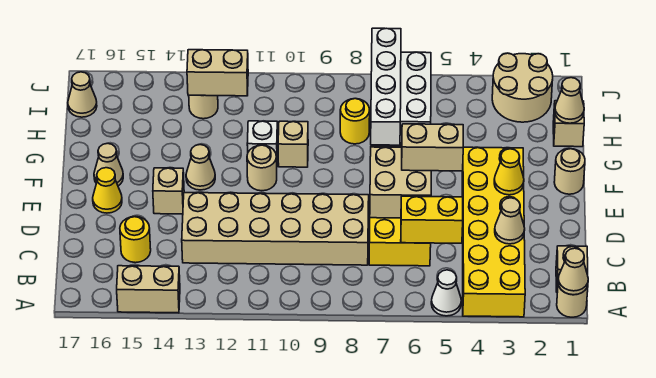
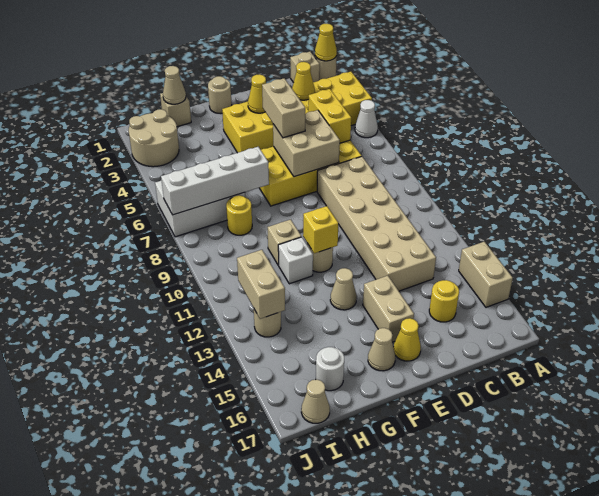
tan cone A1 level 2 -> yellow cone A1 level 2
tan cone C3 level 2 -> yellow cone C3 level 2
tan brick E14 level 1 -> tan brick E14:E15 level 1
none -> yellow brick F11 level 2
none -> white round brick H16 level 1

